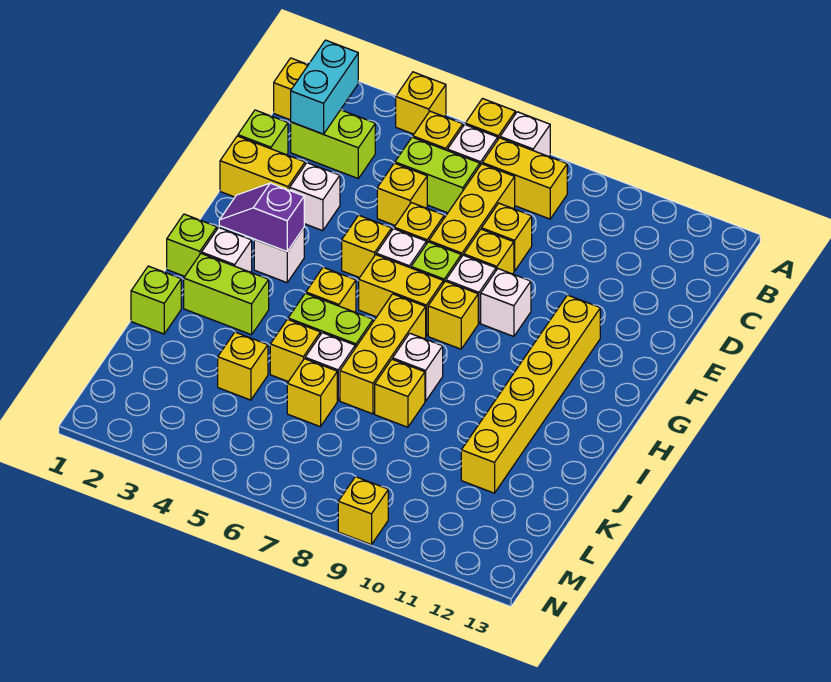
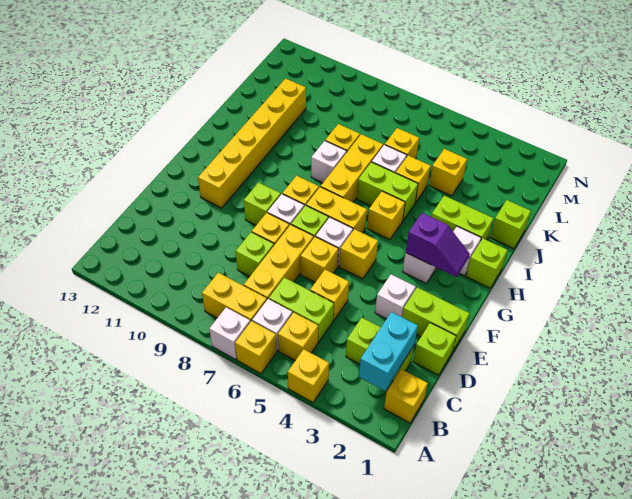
yellow brick D8 level 1 -> lime brick D8 level 1
yellow brick E1:E2 level 1 -> lime brick E1:E2 level 1
white brick F9 level 1 -> lime brick F9 level 1
yellow brick N9 level 1 -> none

